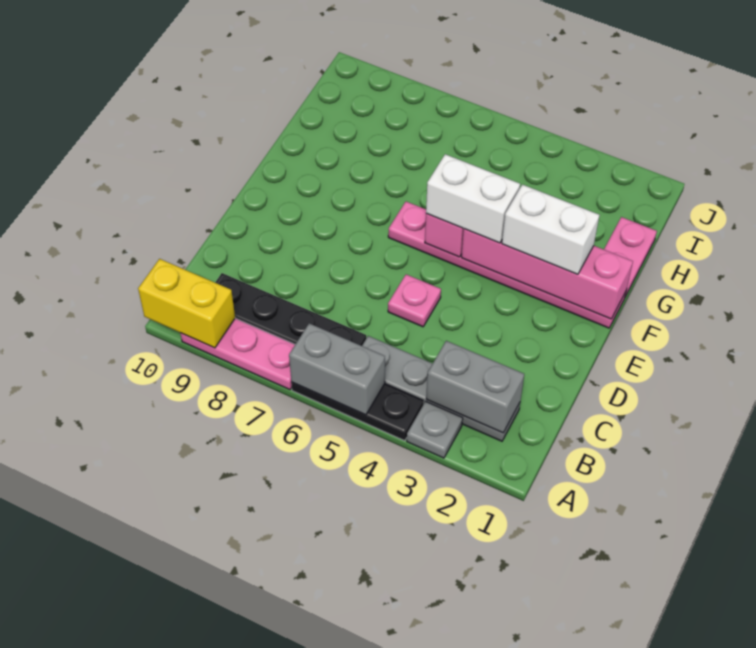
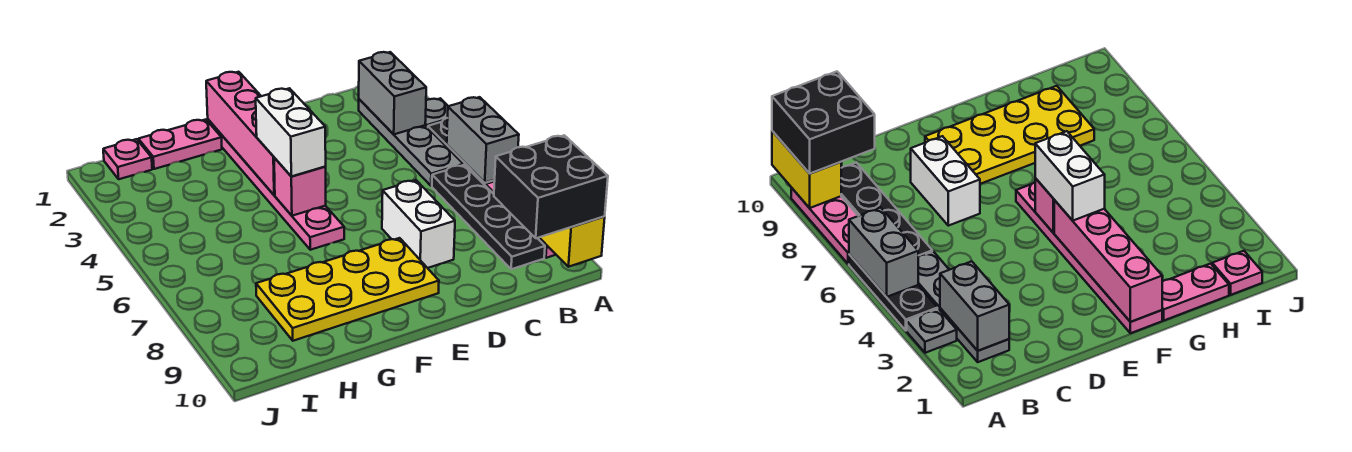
none -> black brick A9:B10 level 3
pink plate D5 level 1 -> pink plate I1 level 1
none -> yellow plate E8:H9 level 1
white brick F2:F3 level 3 -> white brick D7:D8 level 1

